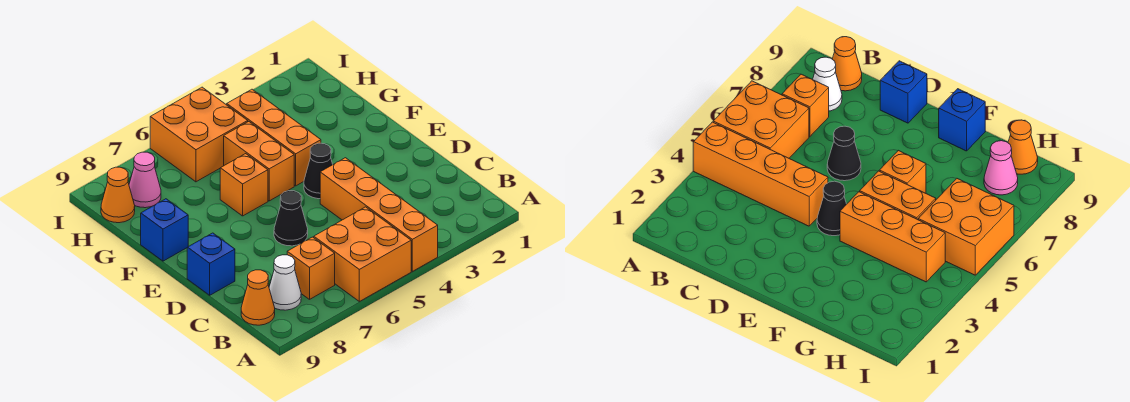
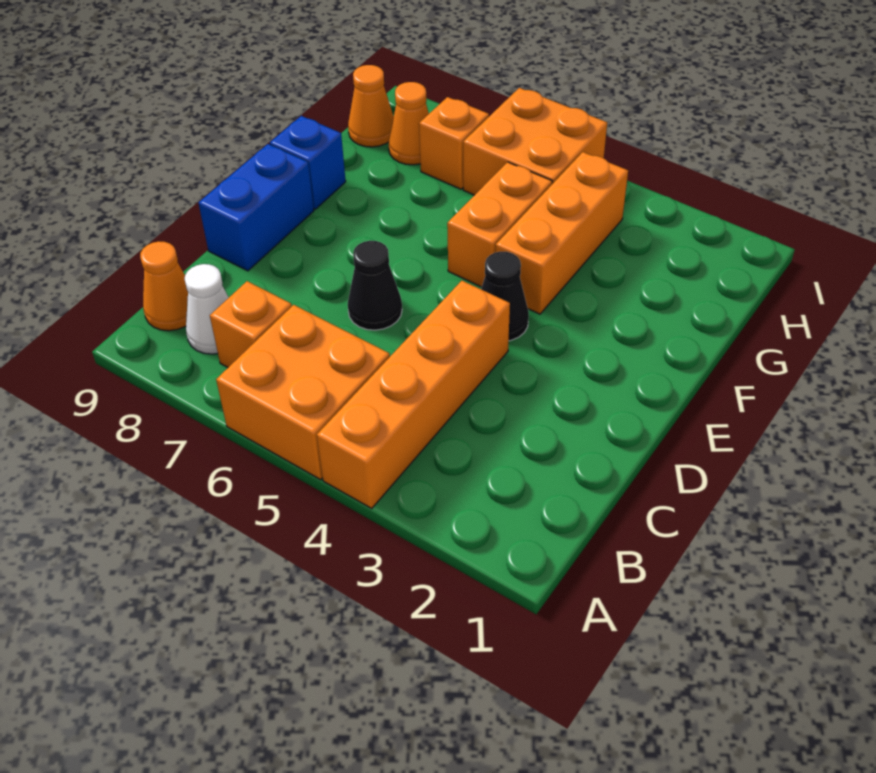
blue brick D9 level 1 -> blue brick D9:E9 level 1
orange brick F6 level 1 -> orange brick H7 level 1
pink cone H8 level 1 -> orange cone H8 level 1

